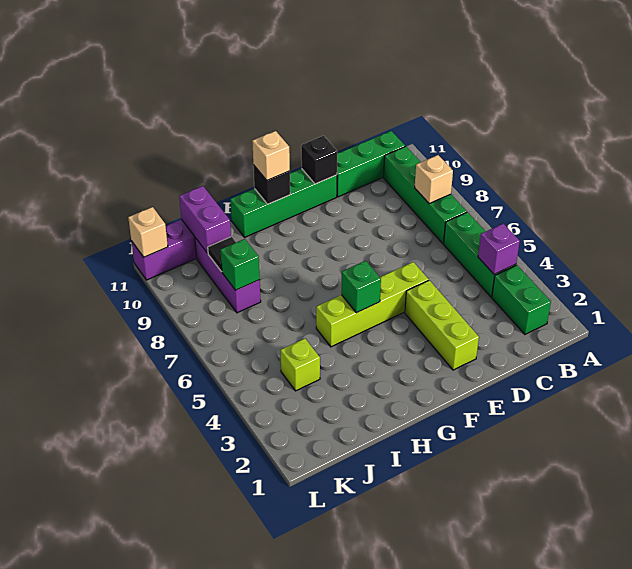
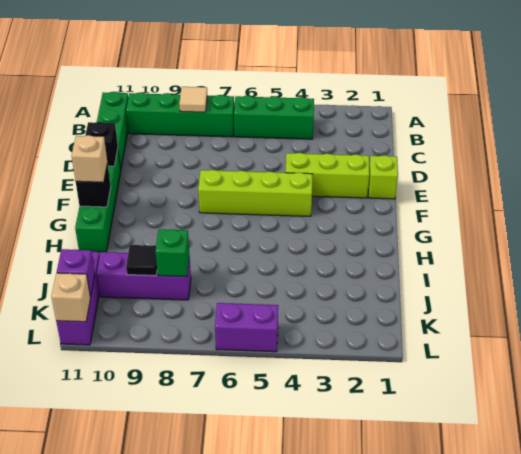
green brick B2:B3 level 1 -> none
purple brick B4 level 2 -> purple brick K11 level 2
tan brick B8 level 2 -> tan tile B8 level 2
lime brick E5:H5 level 1 -> lime brick F4:F7 level 1
green brick G5 level 2 -> none
lime brick J4 level 1 -> lime brick E1 level 1
purple brick J10:J11 level 2 -> purple brick L5:L6 level 1

